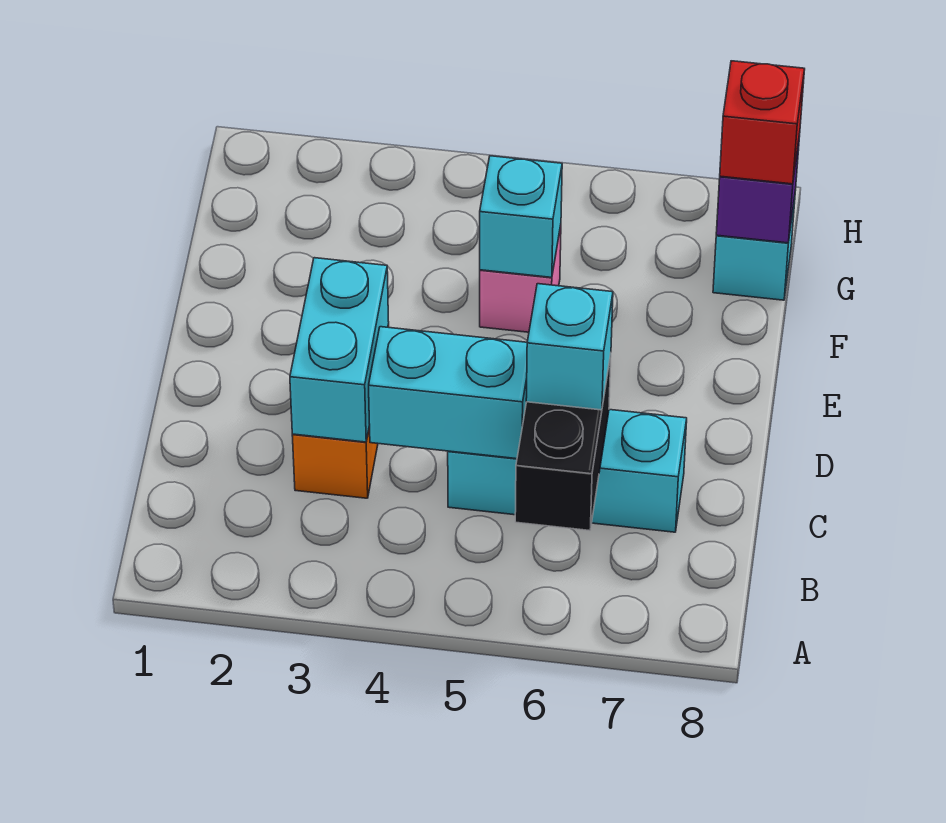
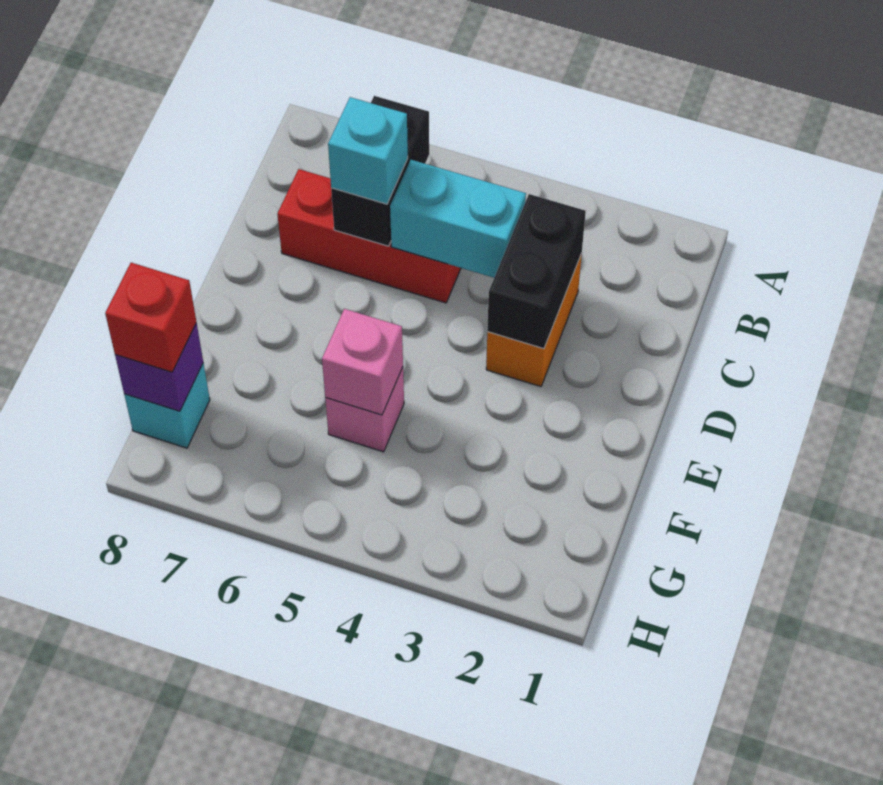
cyan brick C3:D3 level 2 -> black brick C3:D3 level 2
cyan brick C5:C7 level 1 -> red brick C5:C7 level 1
cyan brick F5 level 2 -> pink brick F5 level 2

